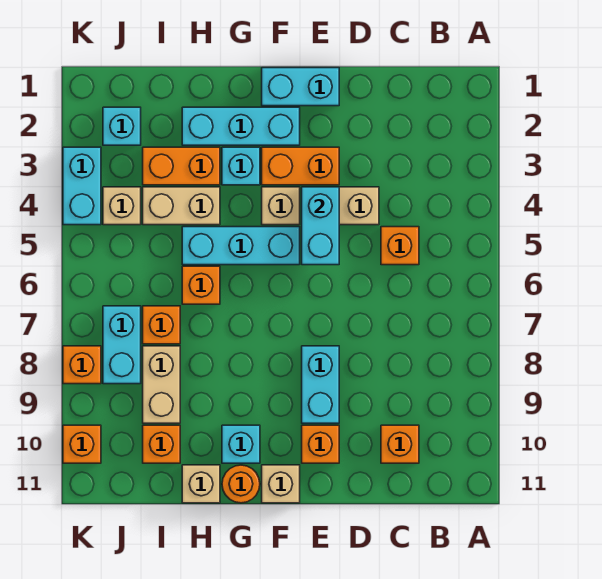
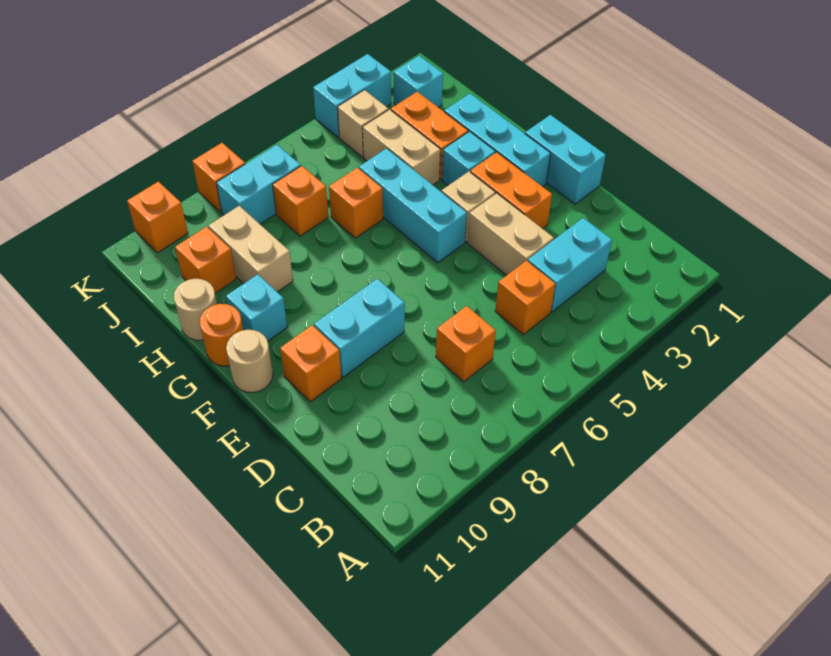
orange brick C10 level 1 -> orange brick C7 level 1
cyan brick E4:E5 level 2 -> cyan brick C3:C4 level 1
tan brick F11 level 1 -> tan round brick F11 level 1
tan brick H11 level 1 -> tan round brick H11 level 1
tan brick I8:I9 level 1 -> tan brick H9:I9 level 1

